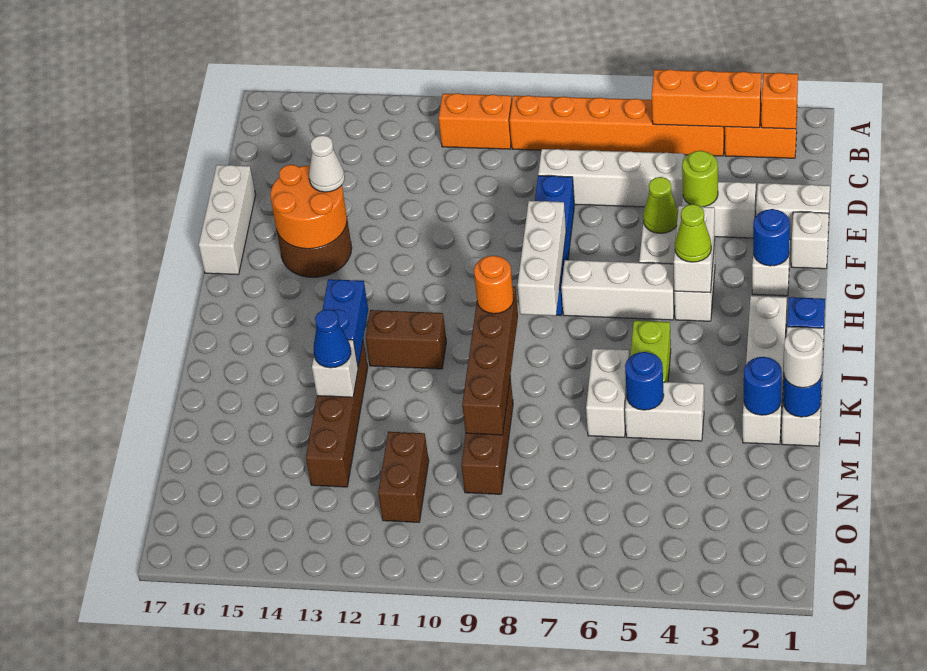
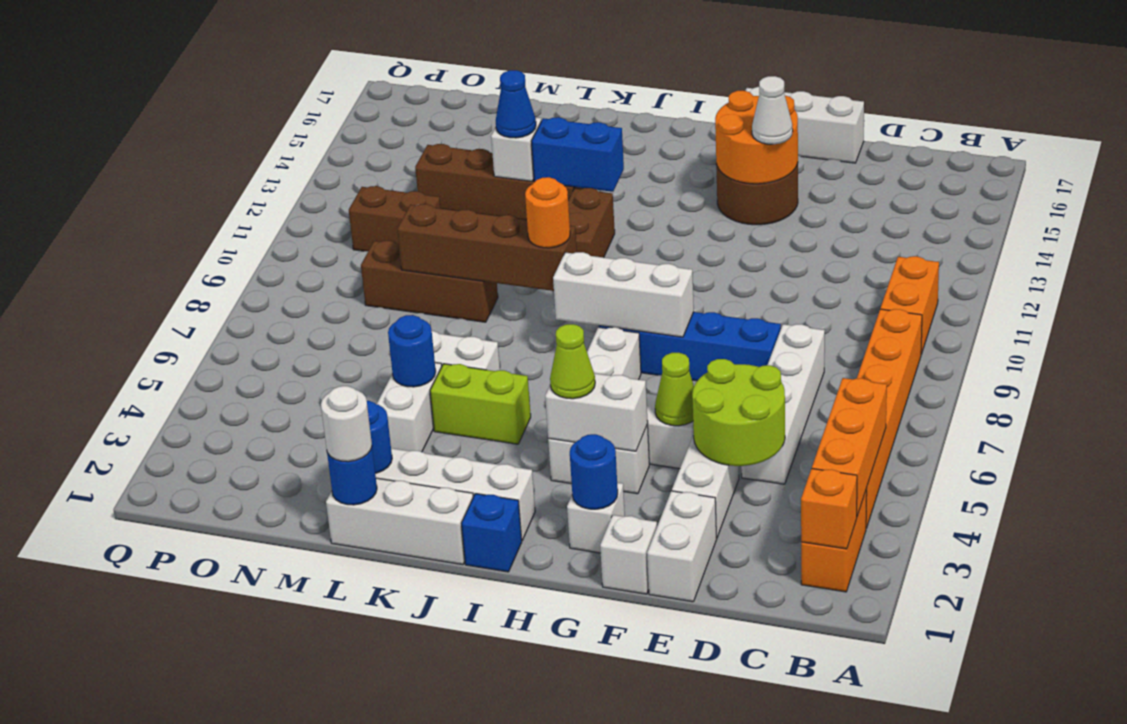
lime round brick E4 level 2 -> lime round brick D4:E5 level 2

